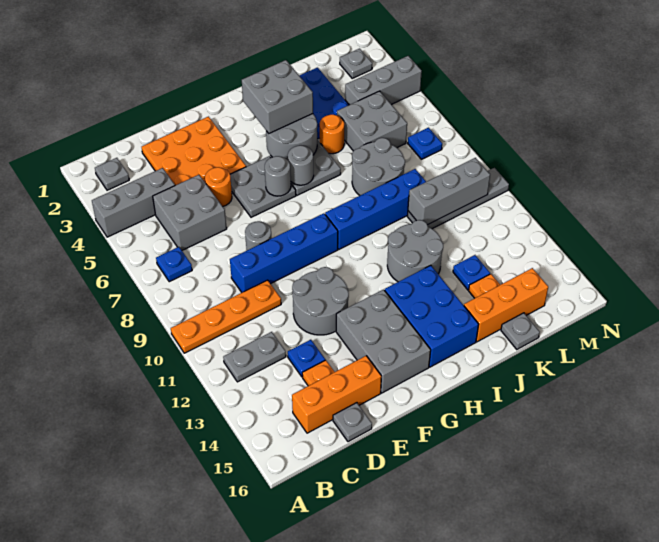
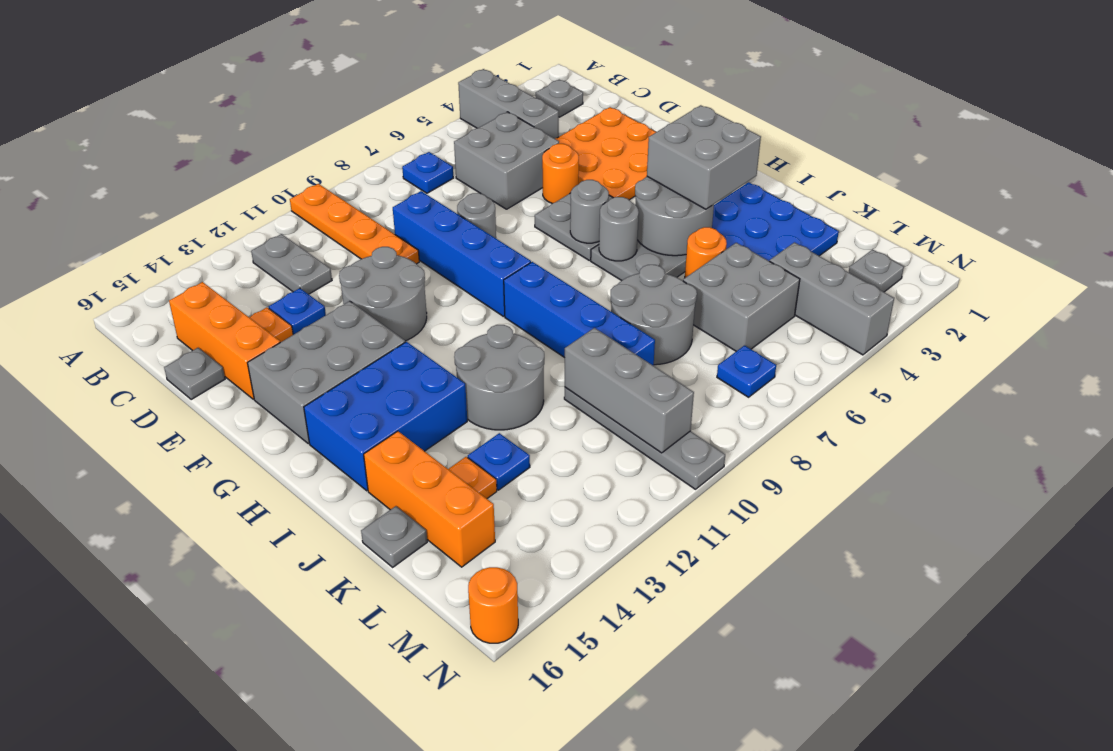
none -> orange round brick N16 level 1

